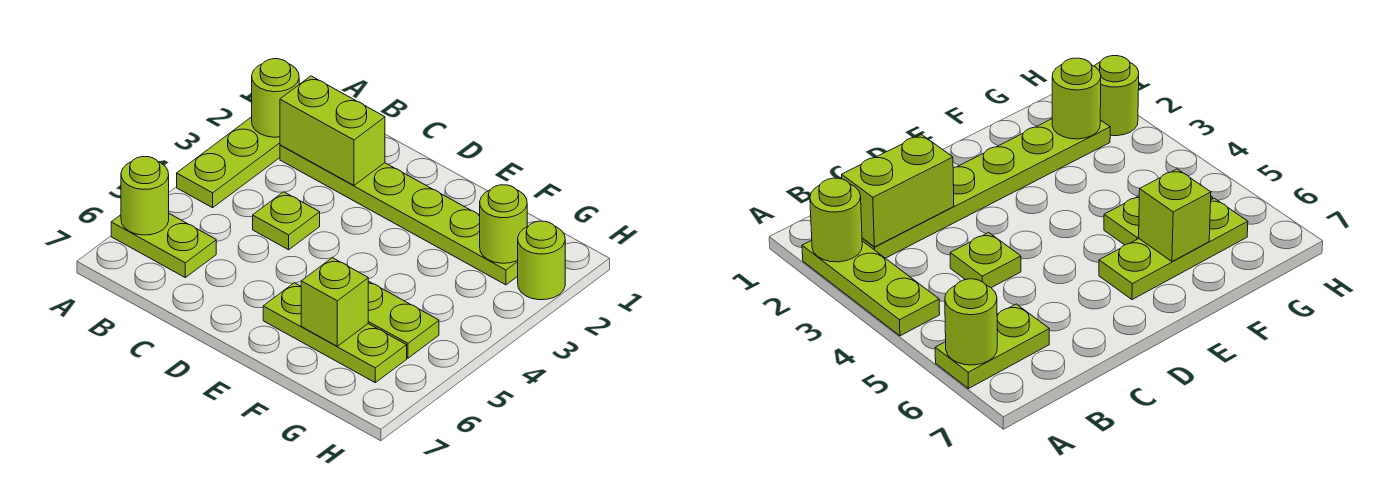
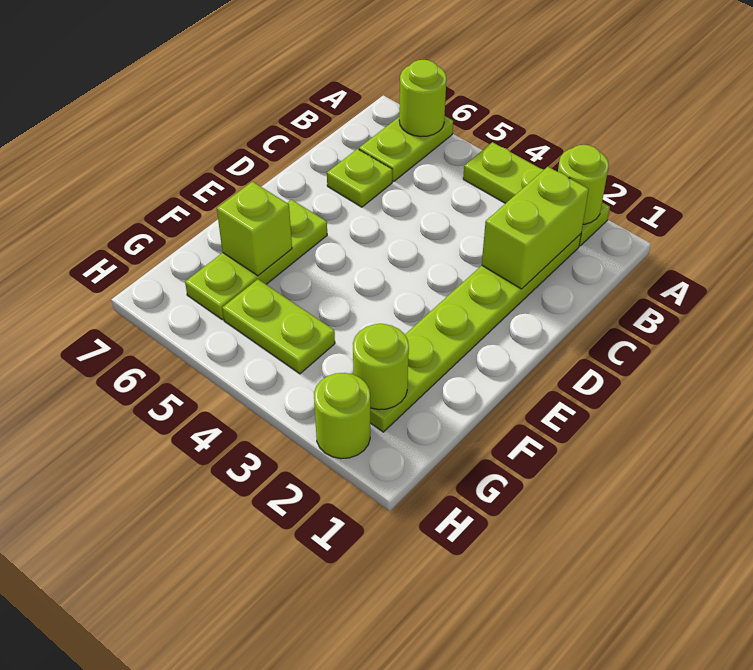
lime plate C4 level 1 -> lime plate C6 level 1
lime plate F5:G5 level 1 -> lime plate G4:G5 level 1

